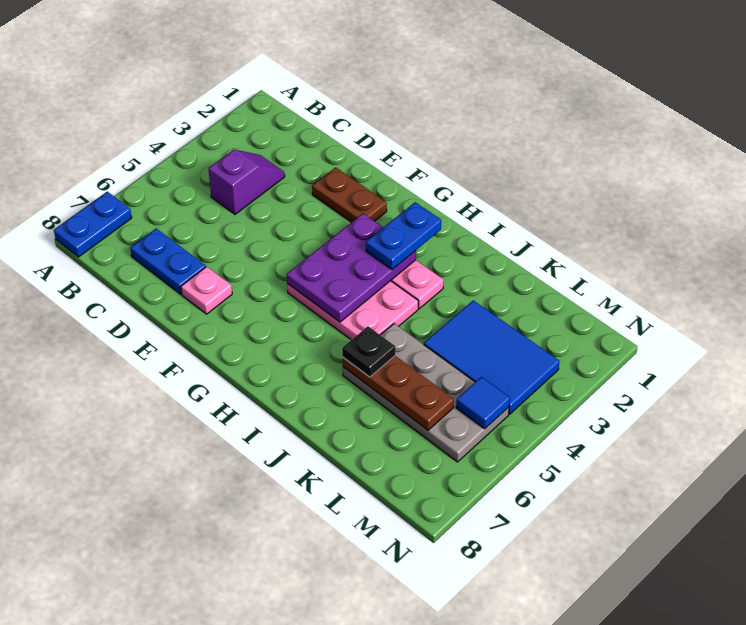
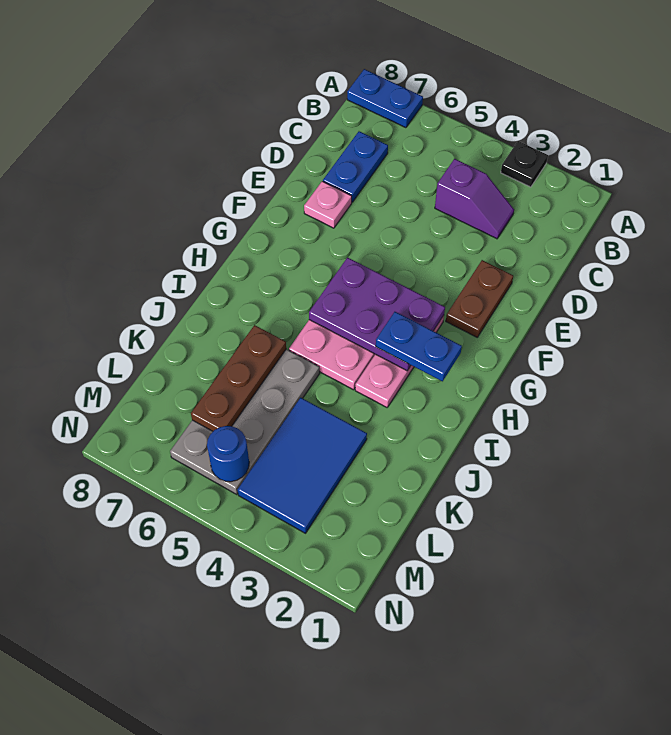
black plate J6 level 3 -> black plate A3 level 1
blue tile M5 level 2 -> blue round brick M5 level 2

